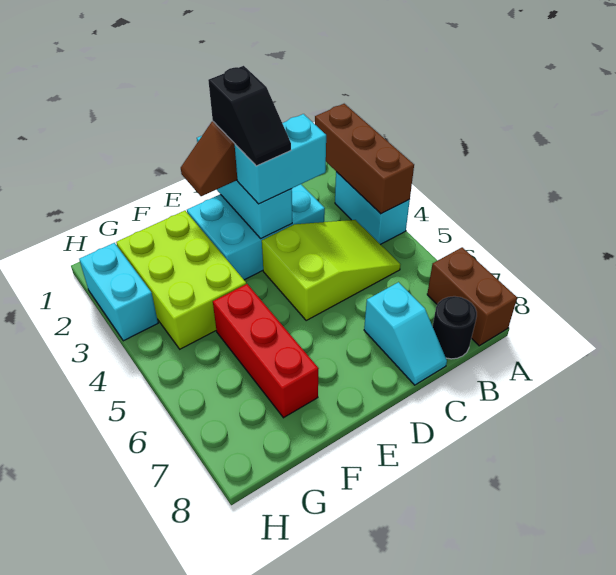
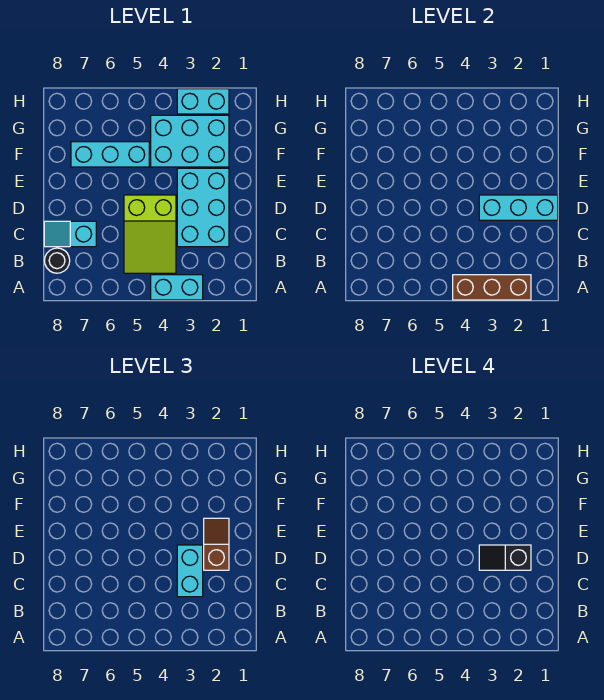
brown brick A7:A8 level 1 -> none
lime brick F2:G4 level 1 -> cyan brick F2:G4 level 1
red brick F5:F7 level 1 -> cyan brick F5:F7 level 1

